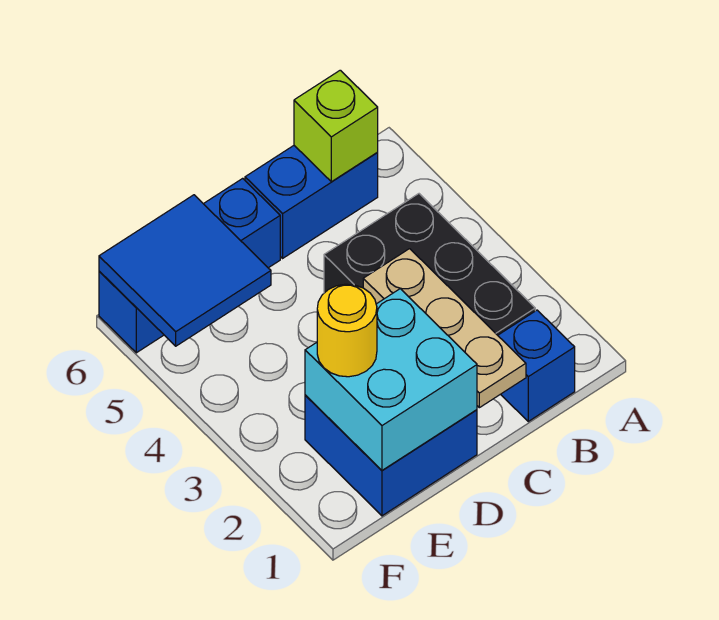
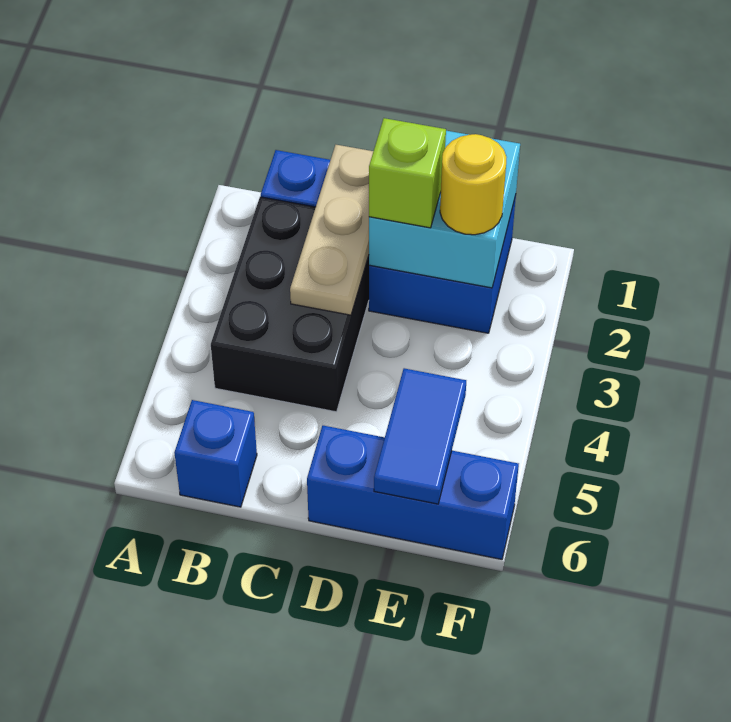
blue brick B6:C6 level 1 -> blue brick B6 level 1
lime brick B6 level 2 -> lime brick D2 level 3
blue tile E5:F6 level 2 -> blue tile E5:E6 level 2

